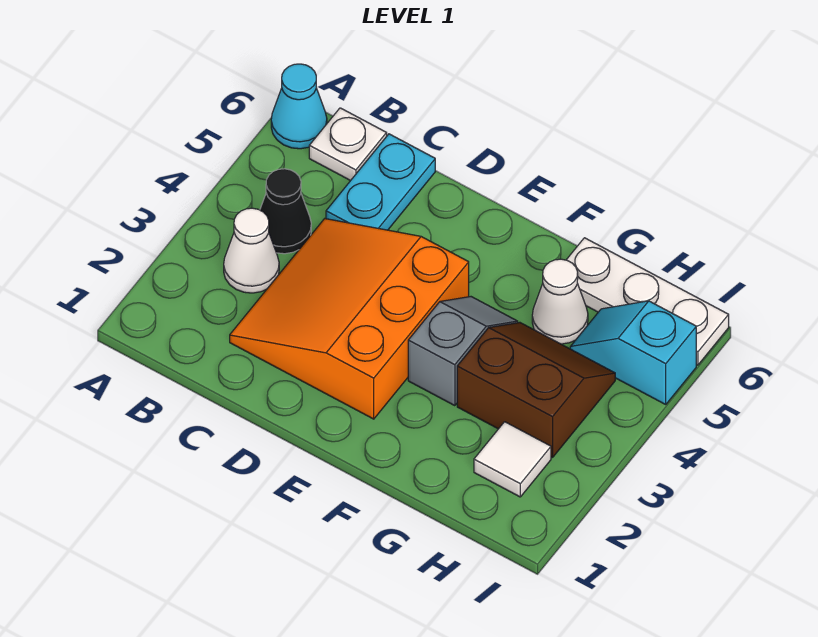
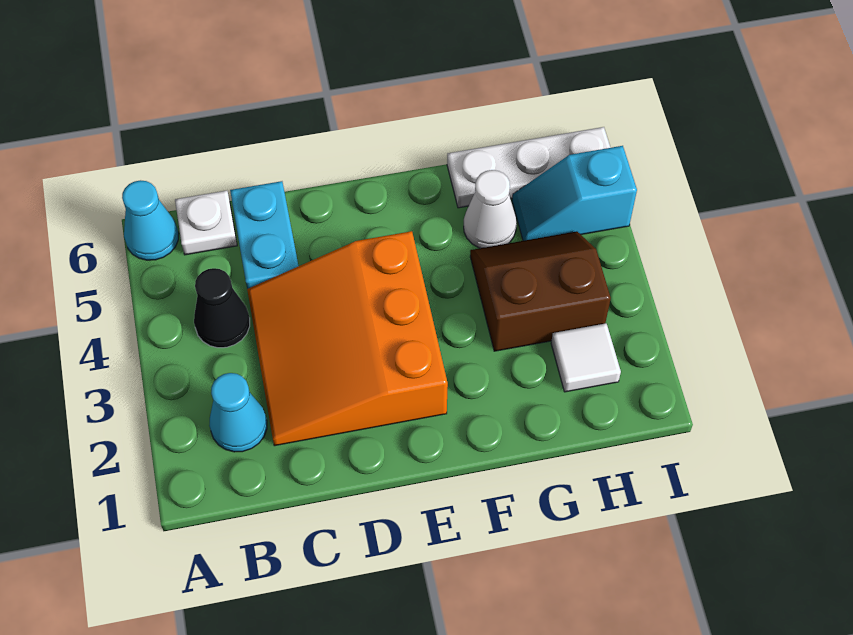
none -> cyan cone B2 level 1
white cone B3 level 1 -> none
grey slope F3:F4 level 1 top 3 -> none

